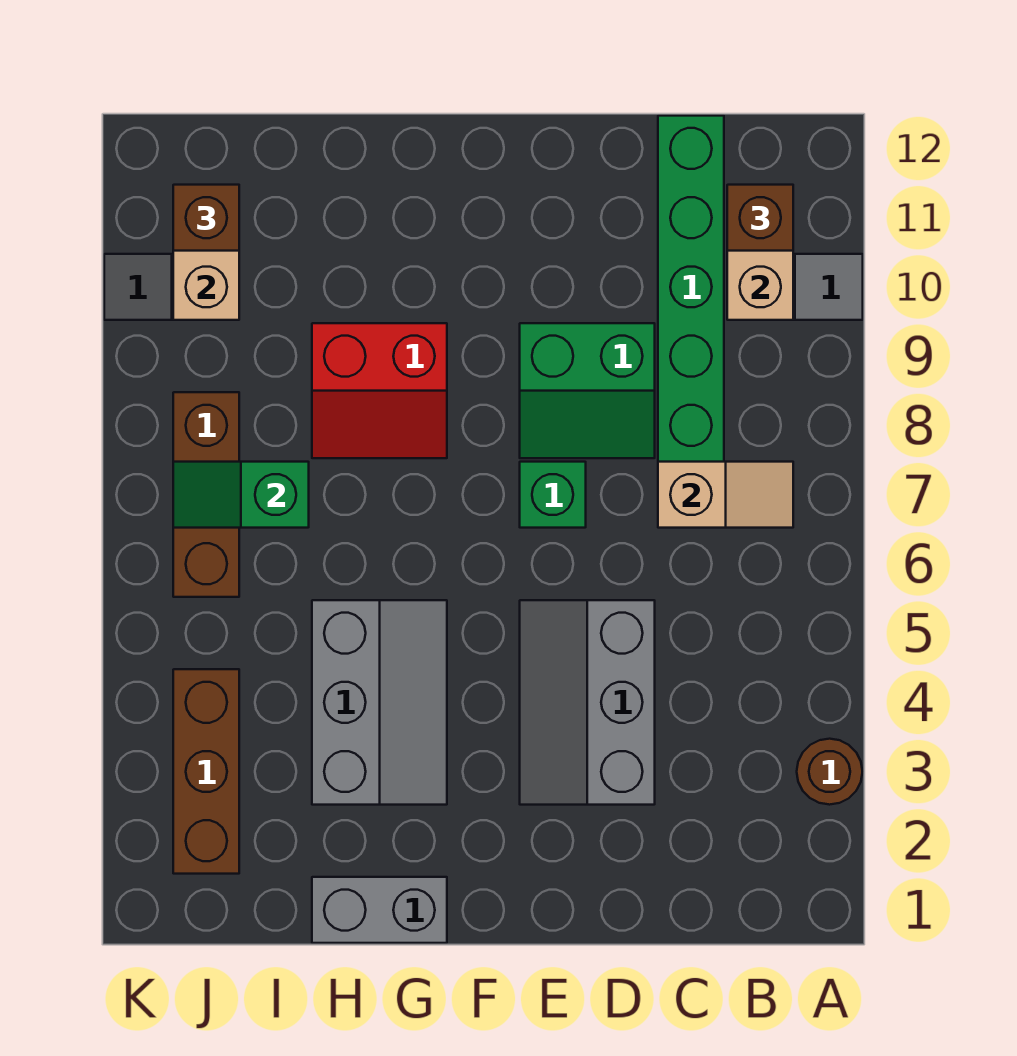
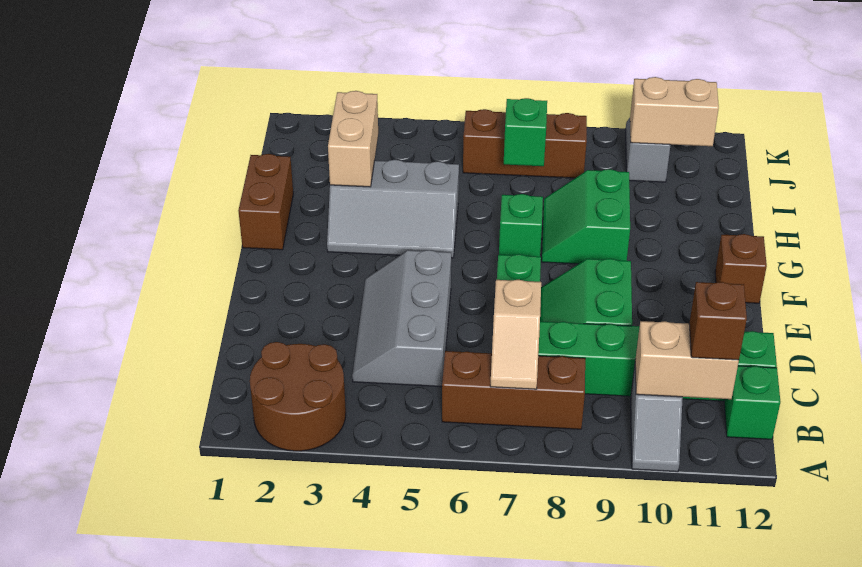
brown round brick A3 level 1 -> brown round brick A2:B3 level 1
none -> green brick B12 level 1
grey slope D3:E5 level 1 top D -> grey slope C4:E5 level 1 top 5
grey brick G1:H1 level 1 -> brown brick G1:H1 level 1
none -> green brick G7 level 1
red slope G8:H9 level 1 top 9 -> green slope G8:H9 level 1 top 9
none -> tan brick H3:I3 level 2
brown brick J2:J4 level 1 -> brown brick B6:B8 level 1
brown brick J11 level 3 -> brown brick F12 level 1

